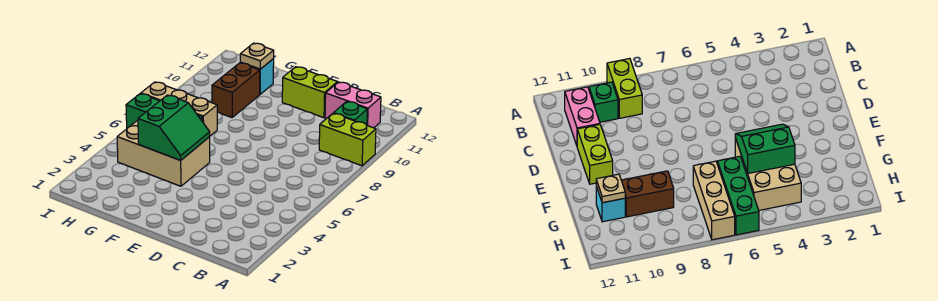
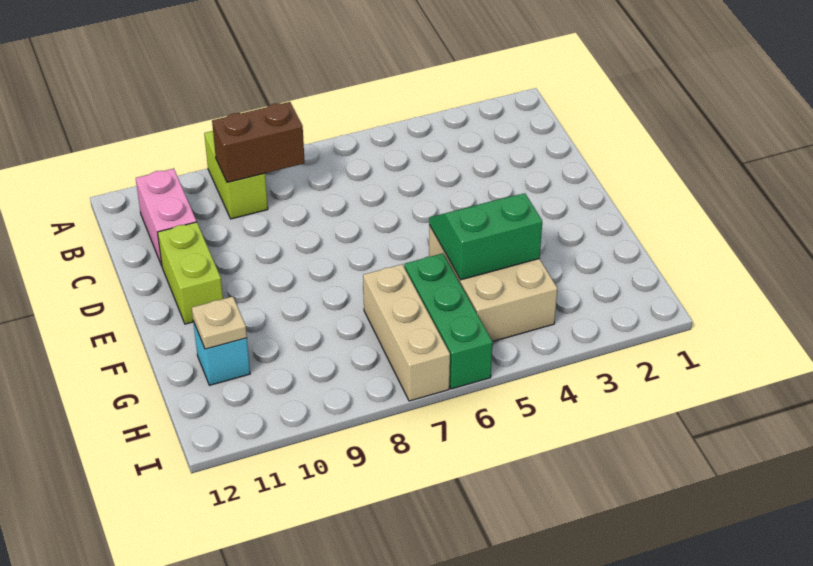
green brick B10 level 1 -> none
brown brick G9:G10 level 1 -> brown brick B8:B9 level 2

